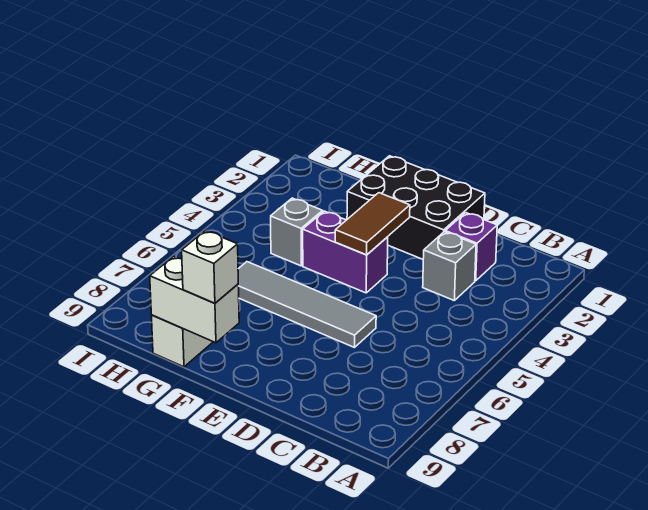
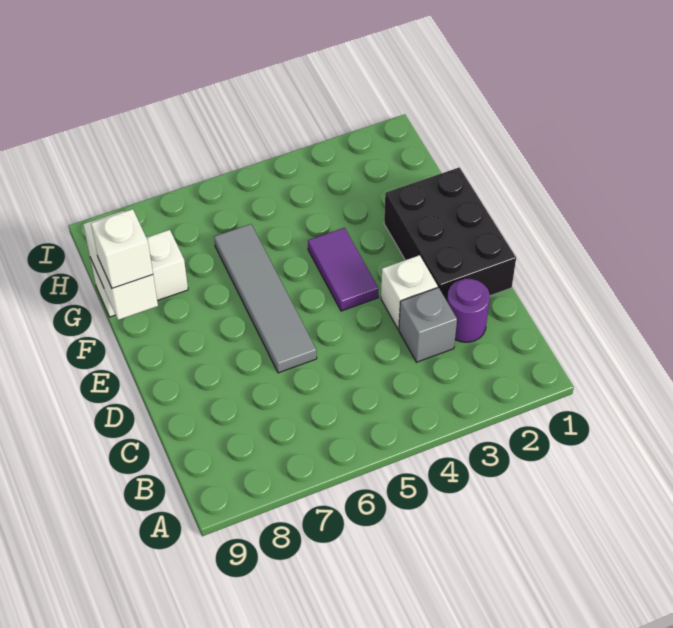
purple brick C2 level 1 -> purple round brick C2 level 1
none -> white brick D3 level 1
brown tile E3:E4 level 2 -> none
purple brick E4:F4 level 1 -> purple tile E4:F4 level 1
grey brick G4 level 1 -> none

